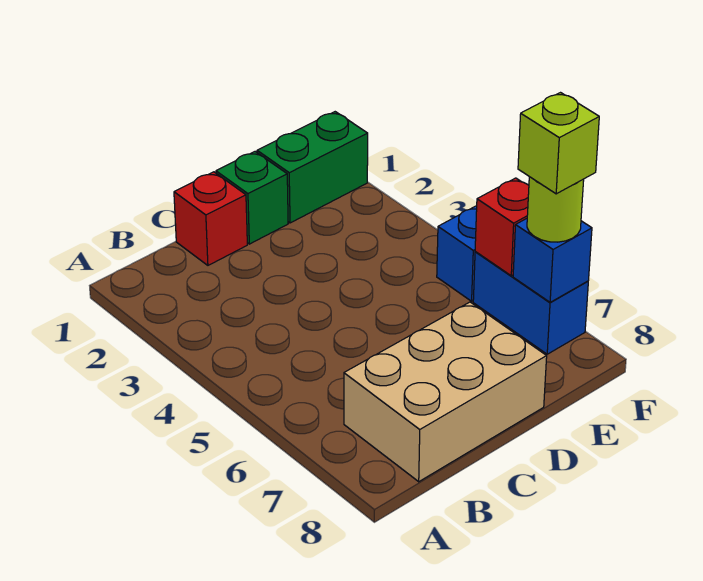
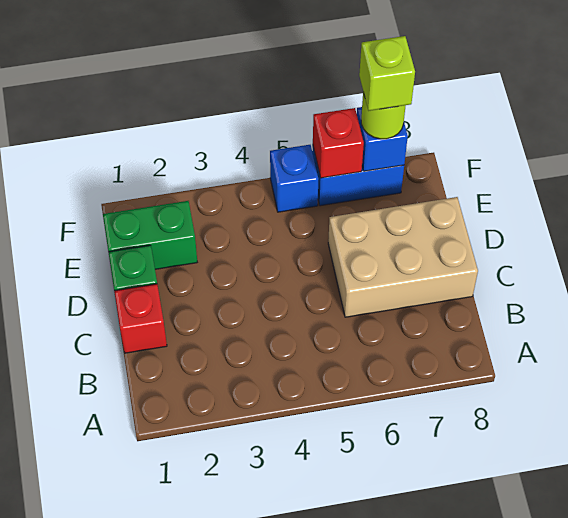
tan brick B7:D8 level 1 -> tan brick C6:D8 level 1
green brick E1:F1 level 1 -> green brick E1:E2 level 1

